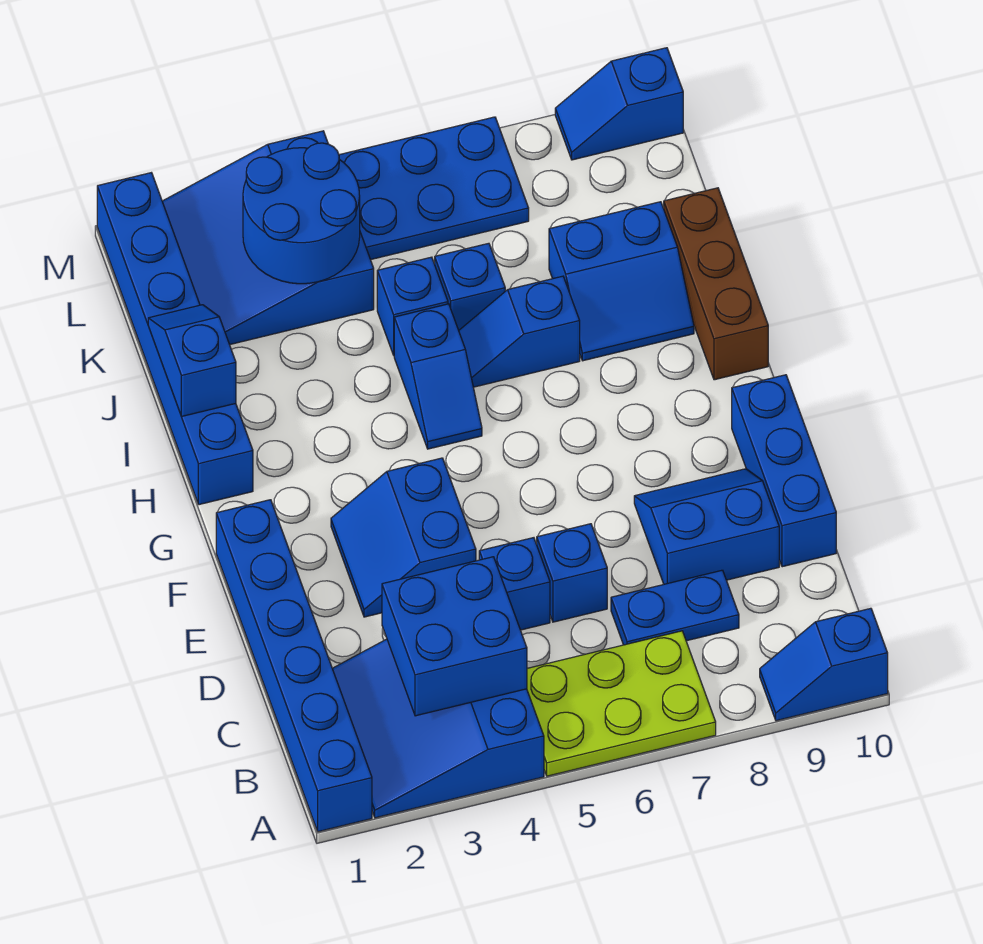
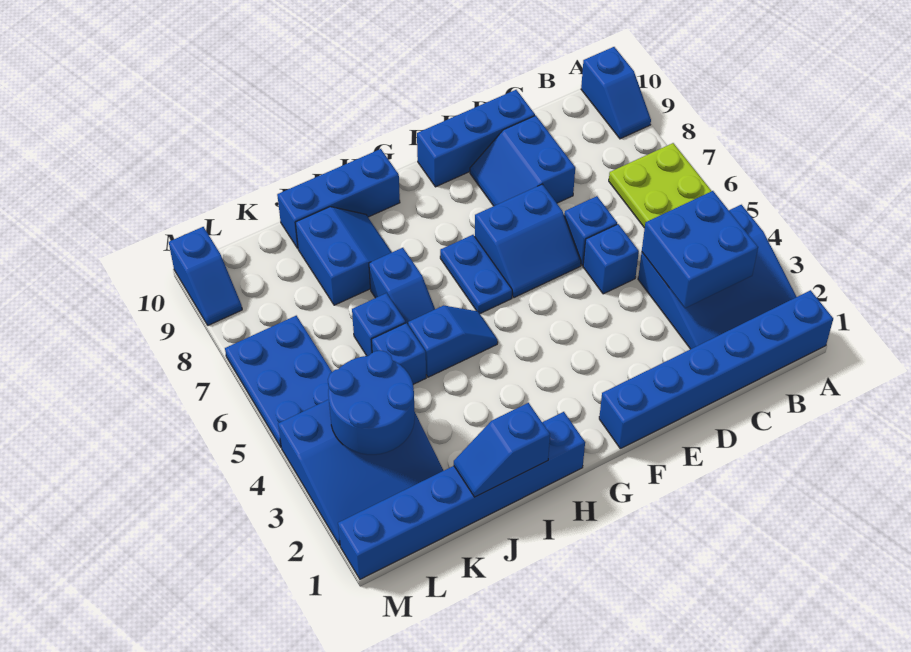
blue plate C7:C8 level 1 -> blue plate G6:G7 level 1
blue slope E3:F4 level 1 top 4 -> blue slope E6:F7 level 1 top 7
brown brick H10:J10 level 1 -> blue brick H10:J10 level 1

